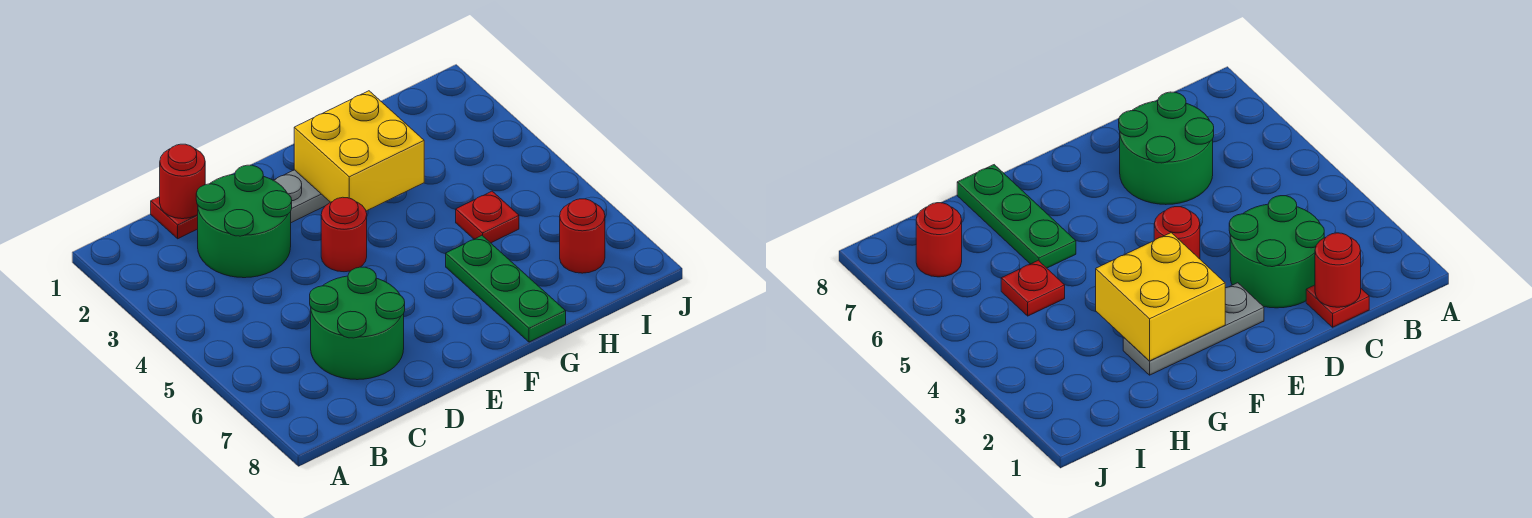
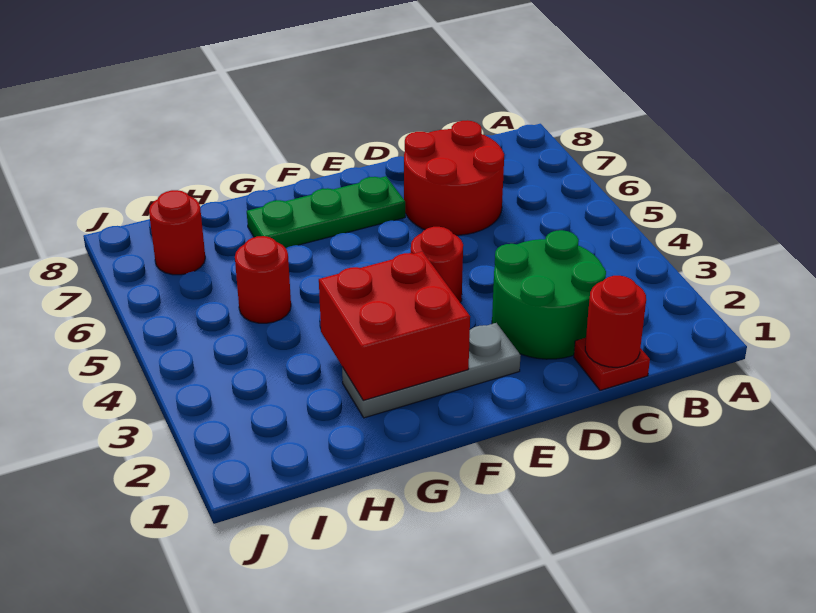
green round brick C6:D7 level 1 -> red round brick C6:D7 level 1
yellow brick F2:G3 level 2 -> red brick F2:G3 level 2
green plate G6:G8 level 1 -> green plate E7:G7 level 1
red plate H5 level 1 -> red round brick H5 level 1

